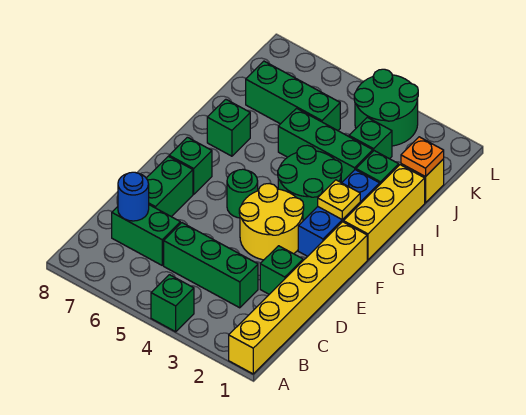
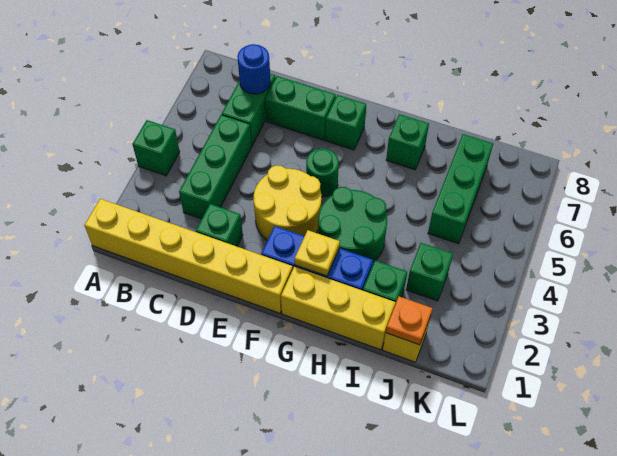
green brick I3:I5 level 1 -> none
green round brick K3:L4 level 1 -> none

